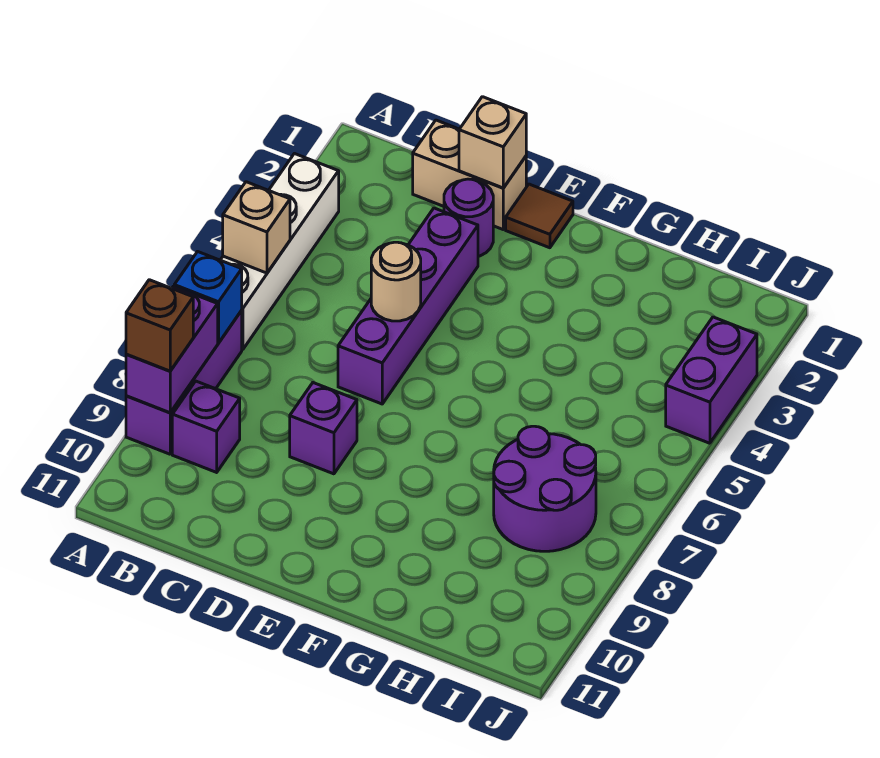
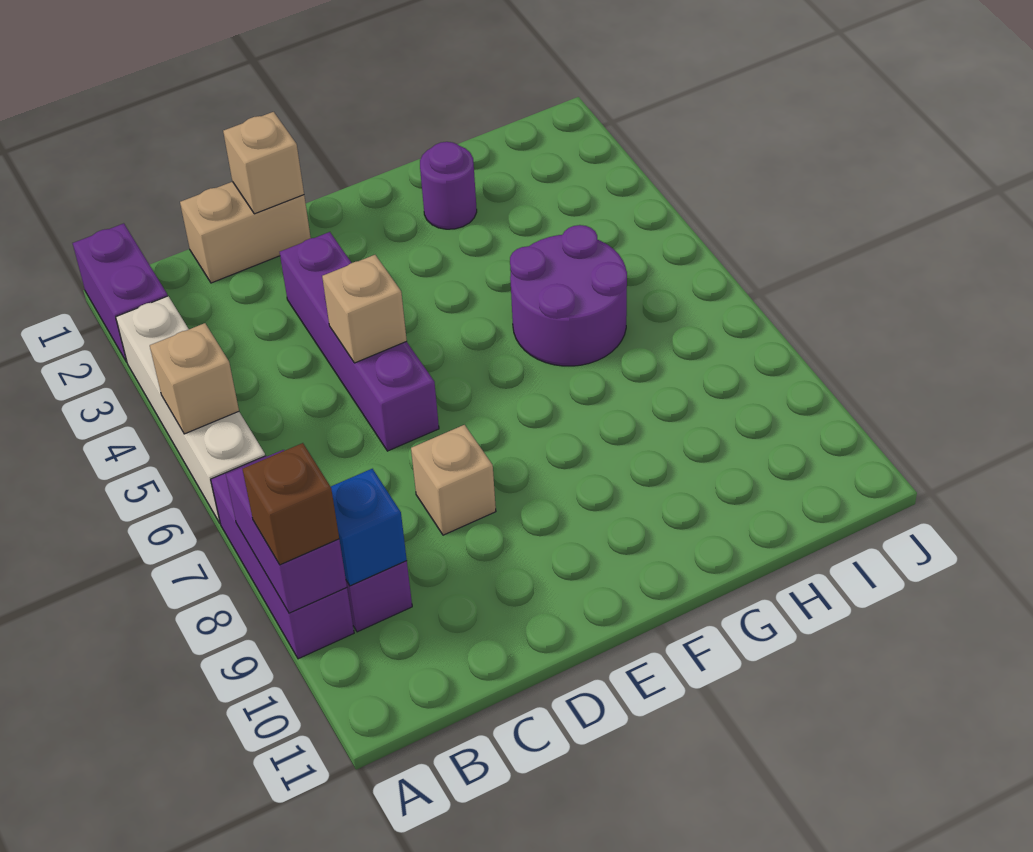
blue brick A7 level 2 -> blue brick B9 level 2
purple round brick D2 level 1 -> purple round brick G2 level 1
tan round brick D5 level 2 -> tan brick D5 level 2
purple brick D8 level 1 -> tan brick D8 level 1
brown tile E1 level 1 -> none
purple round brick H7:I8 level 1 -> purple round brick G5:H6 level 1
purple brick J3:J4 level 1 -> purple brick A1:A2 level 1

